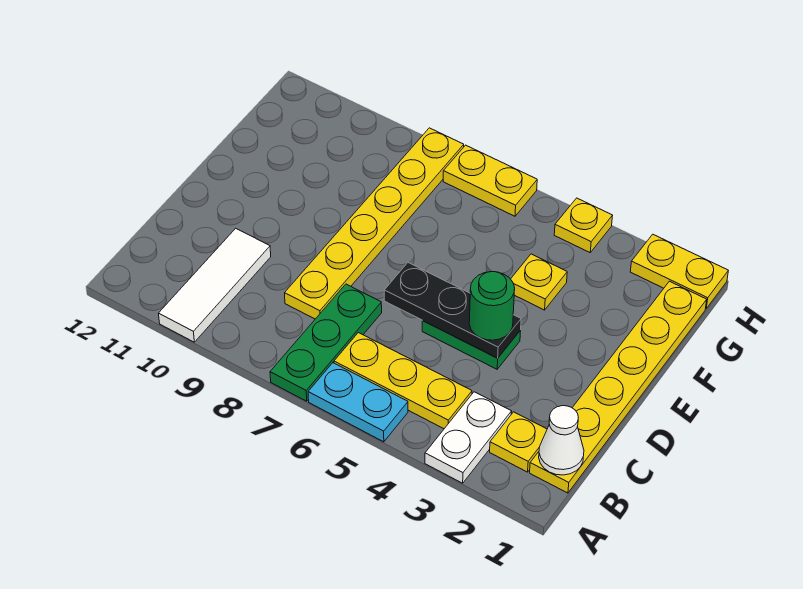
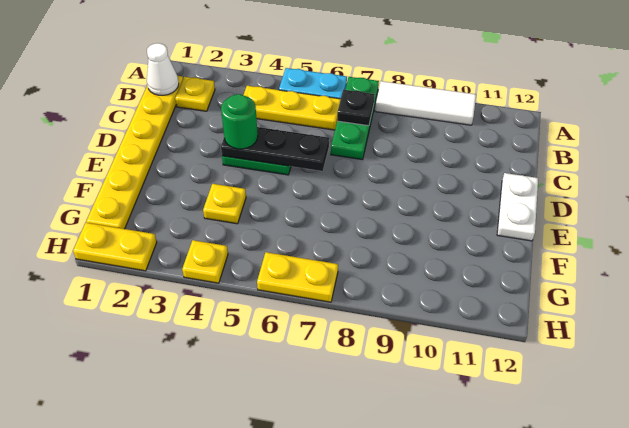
white plate A3:B3 level 1 -> white plate D12:E12 level 1
white tile A10:C10 level 1 -> white tile A8:A10 level 1
none -> black plate B7 level 2
yellow plate C8:H8 level 1 -> none

